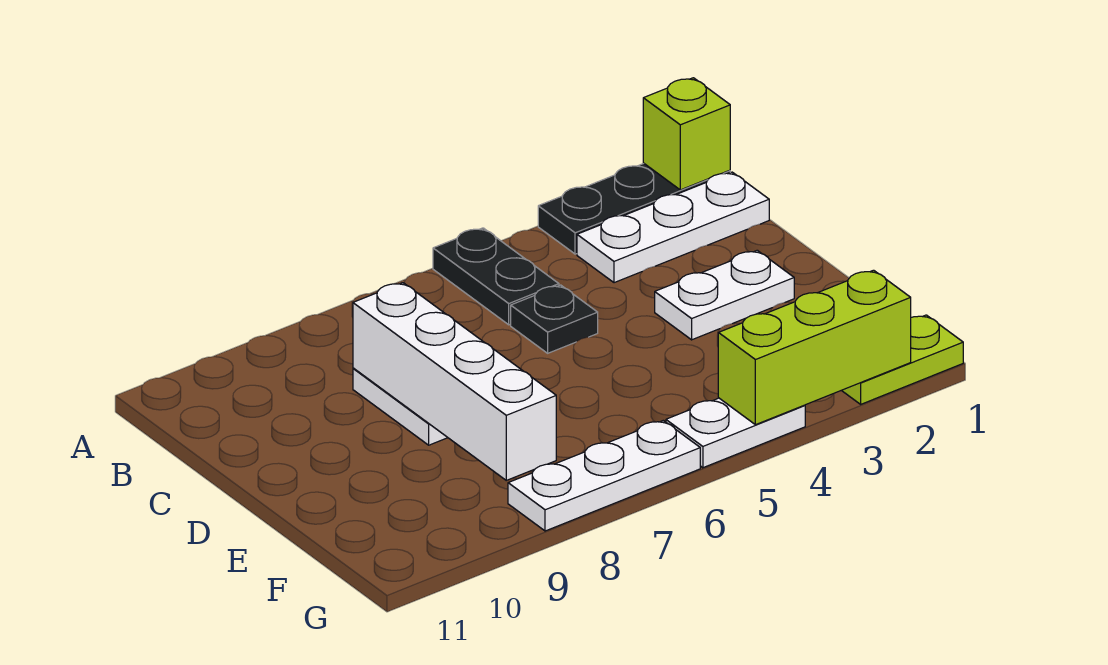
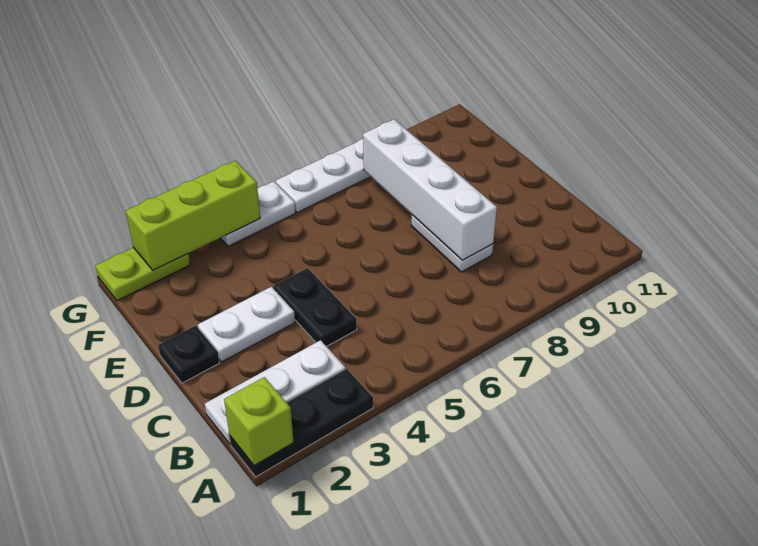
black plate A5:B5 level 1 -> black plate C4:D4 level 1
black plate C5 level 1 -> black plate D1 level 1

